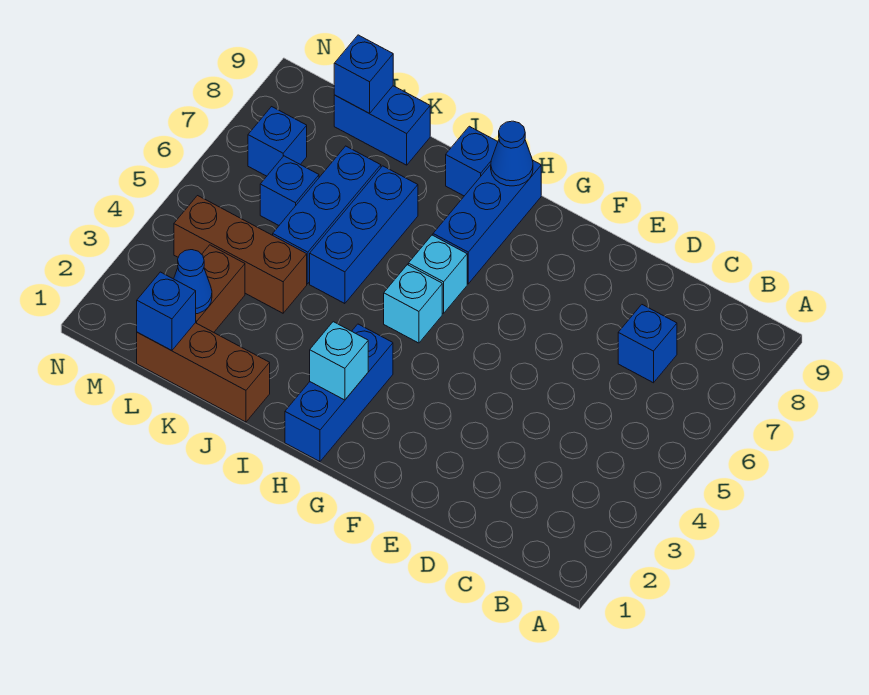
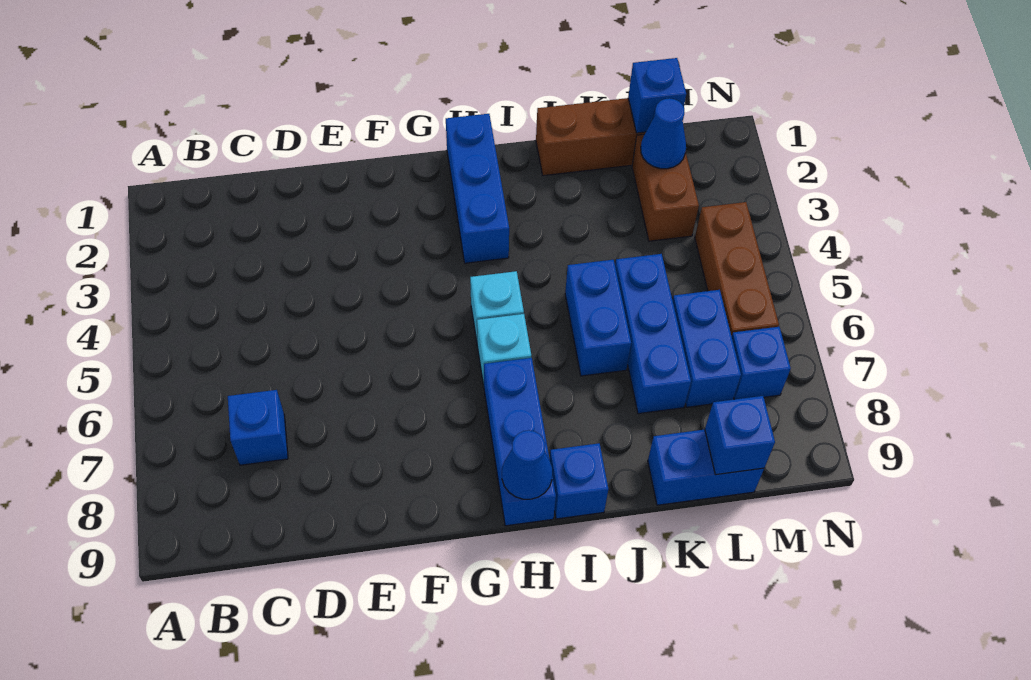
cyan brick H2 level 2 -> none
blue brick J5:J7 level 1 -> blue brick J5:J6 level 1
brown brick K4:M4 level 1 -> brown brick M4:M6 level 1
blue brick L6 level 1 -> blue brick L6:L7 level 1

